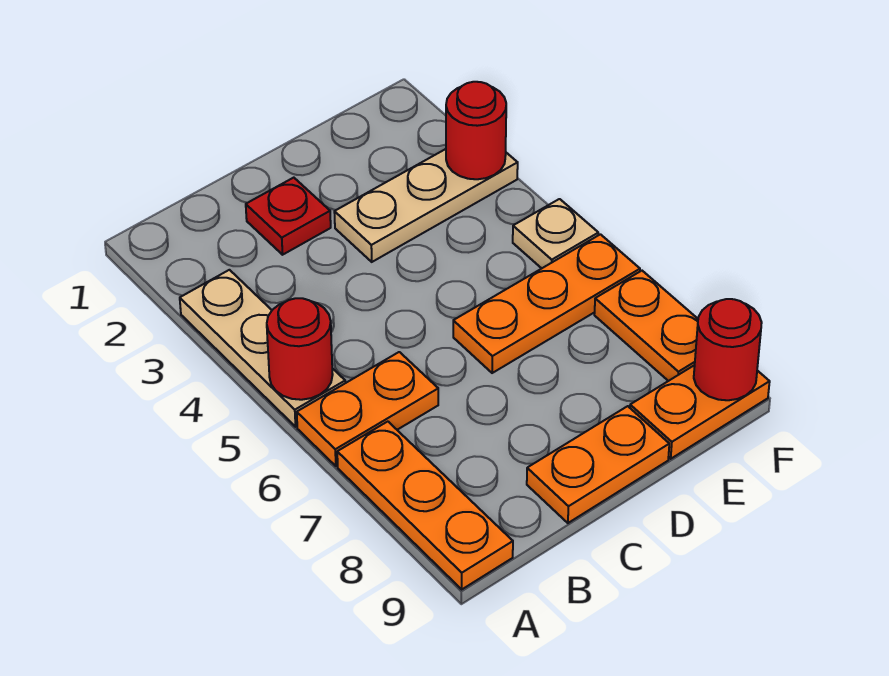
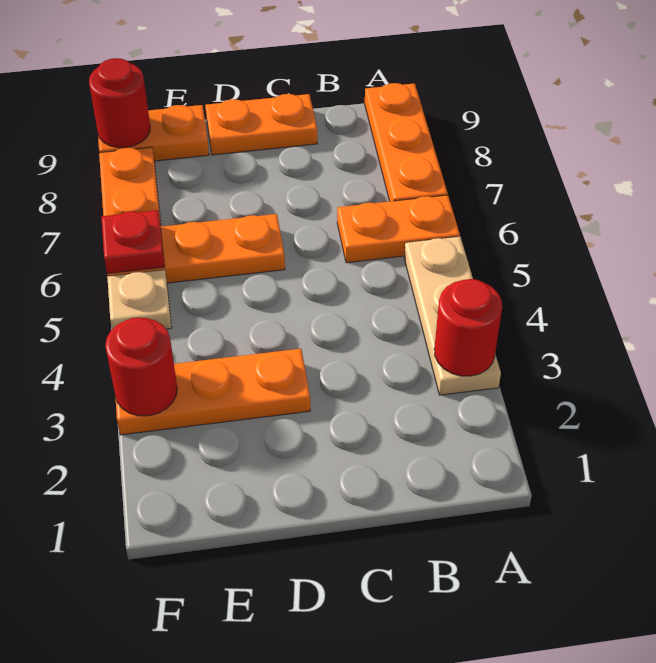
red round brick A5 level 2 -> red round brick A3 level 2
red plate C2 level 1 -> red plate F6 level 2
tan plate D3:F3 level 1 -> orange plate D3:F3 level 1

